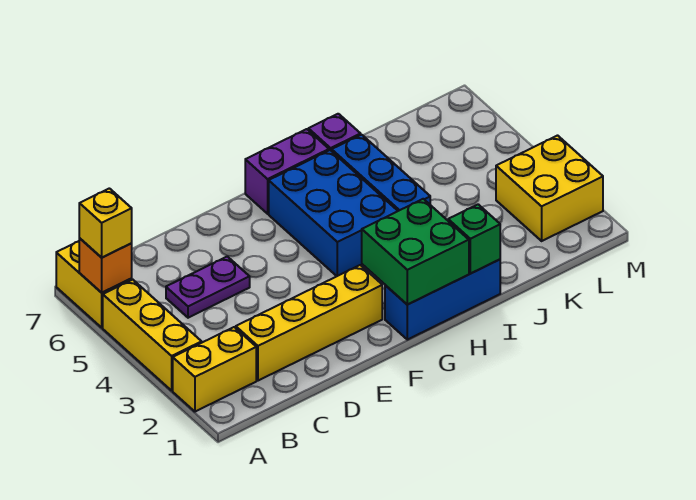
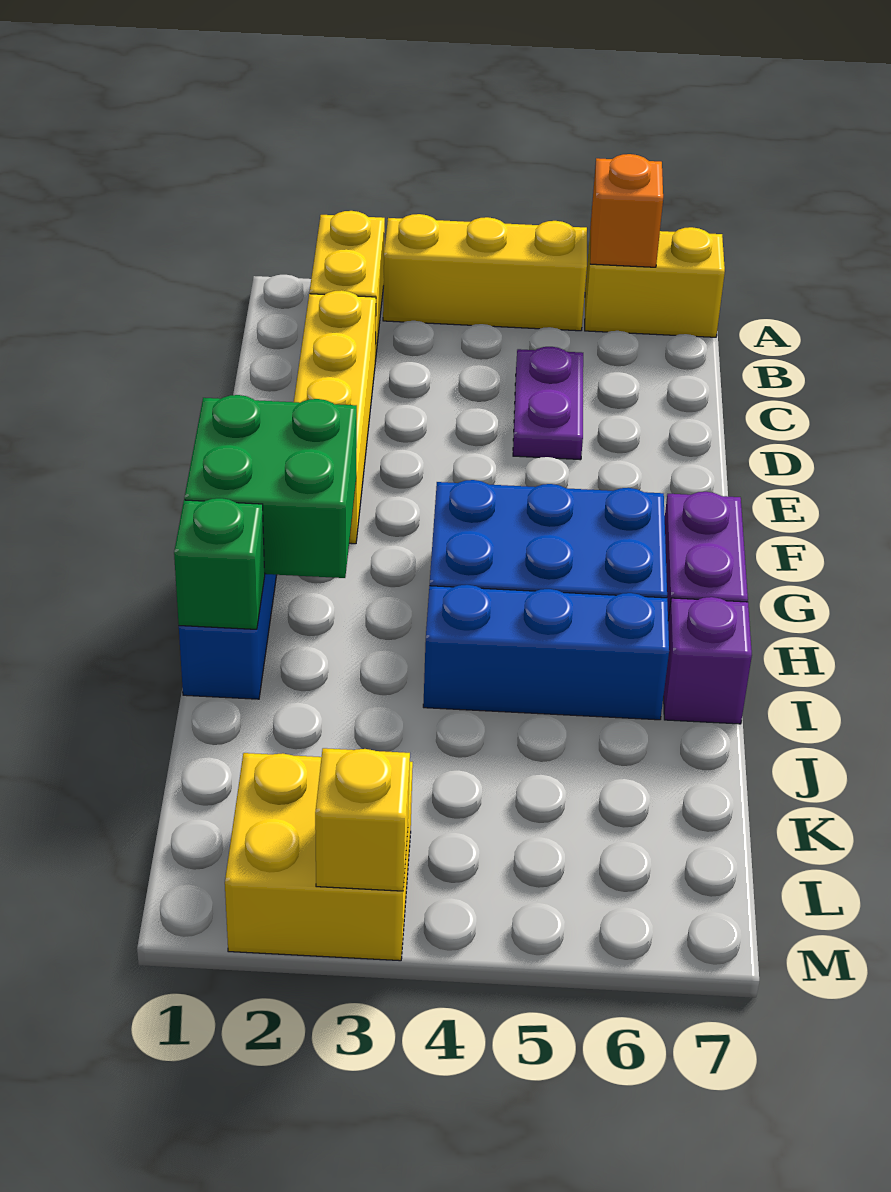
yellow brick A6 level 3 -> yellow brick M3 level 2

